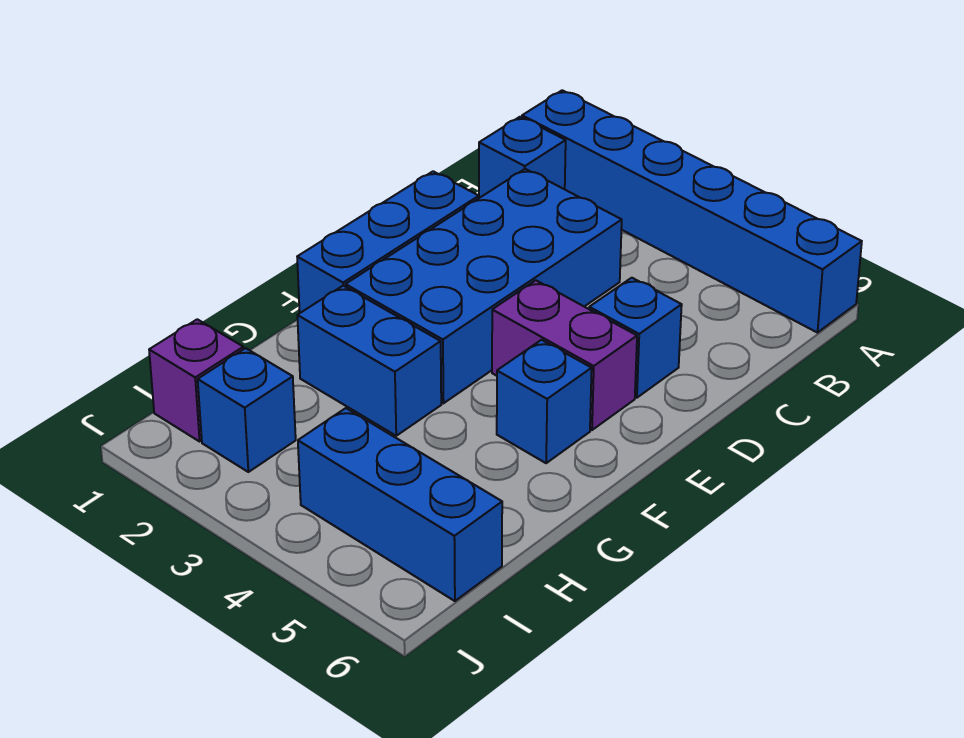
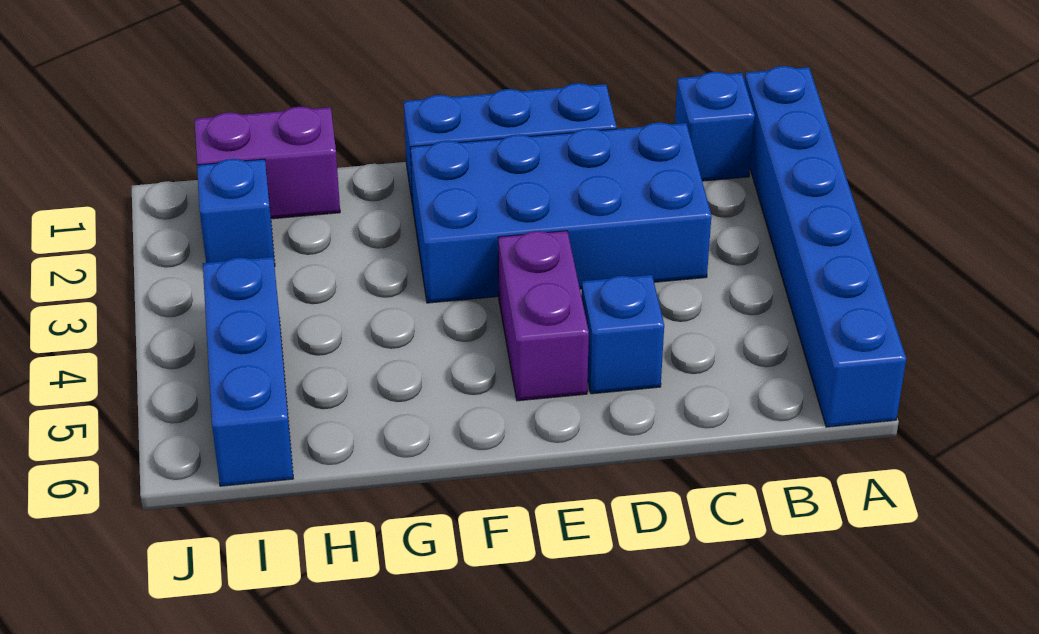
blue brick F5 level 1 -> none
blue brick G2:G3 level 1 -> none
purple brick I1 level 1 -> purple brick H1:I1 level 1

